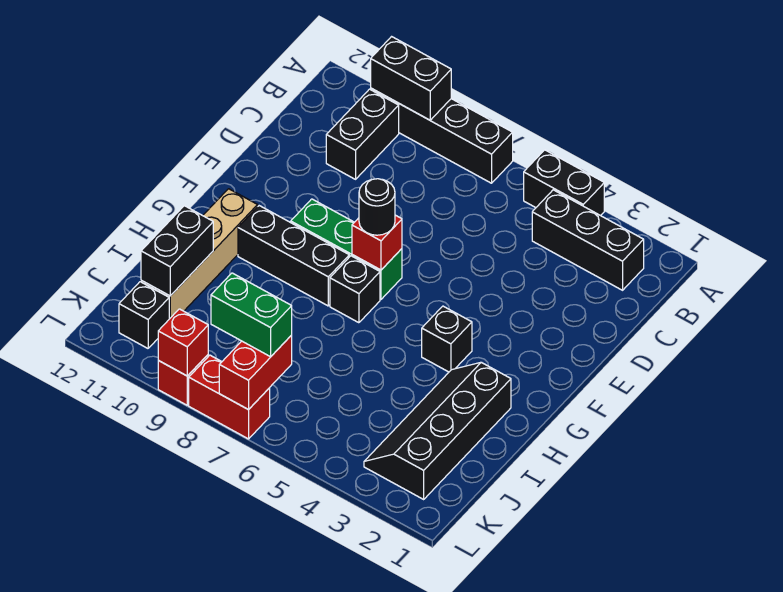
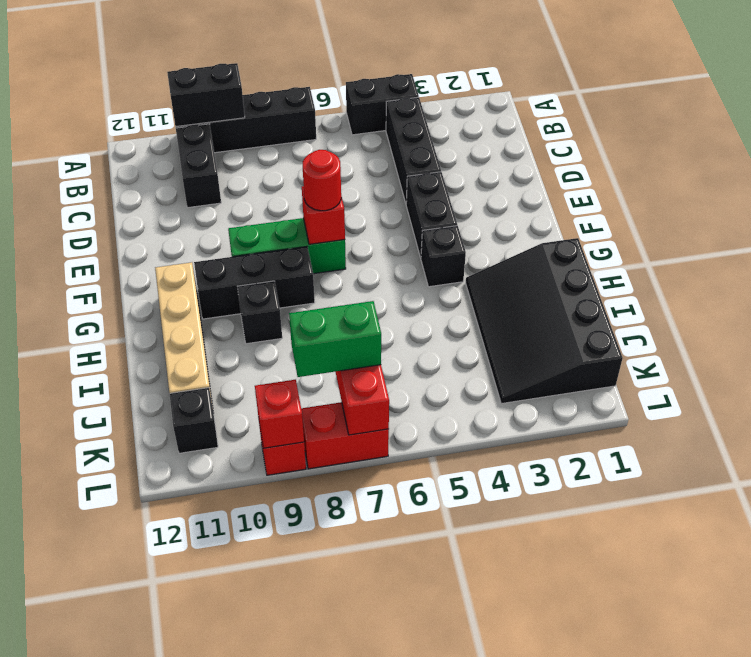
black brick B2:B4 level 1 -> black brick B4:D4 level 1
black round brick F7 level 3 -> red round brick F7 level 3
black brick G7 level 1 -> black brick H9 level 1
black slope H2:K3 level 1 top 2 -> black slope H1:K3 level 1 top 1
black brick I11:J11 level 2 -> black brick E4:F4 level 1

